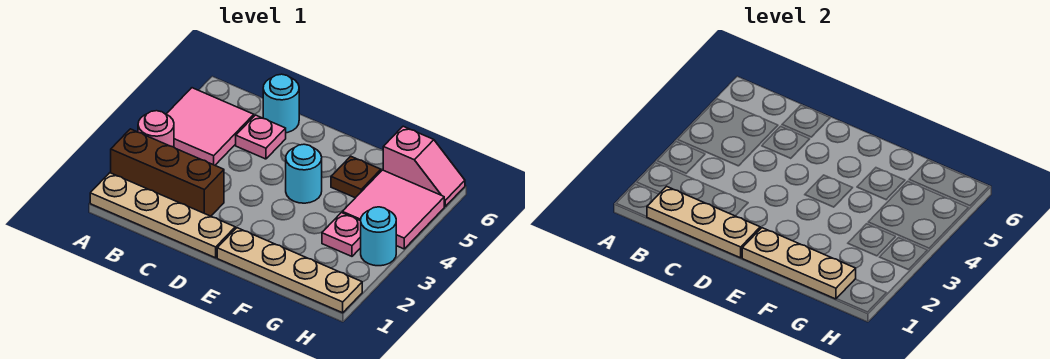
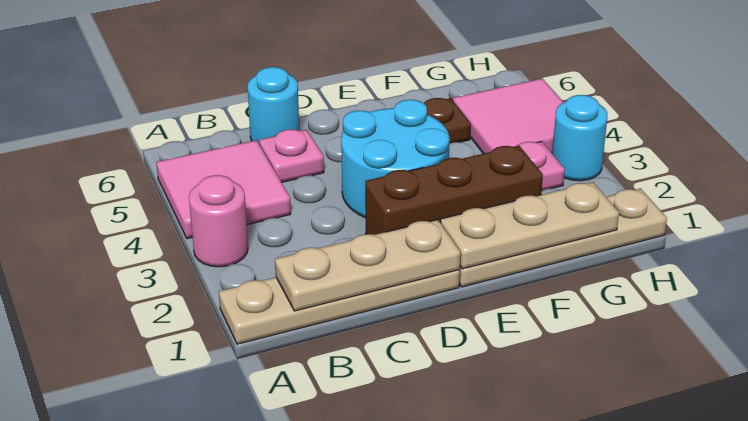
brown brick A2:C2 level 1 -> brown brick D2:F2 level 1
cyan round brick E4 level 1 -> cyan round brick D3:E4 level 1
pink slope G6:H6 level 1 top G -> none

